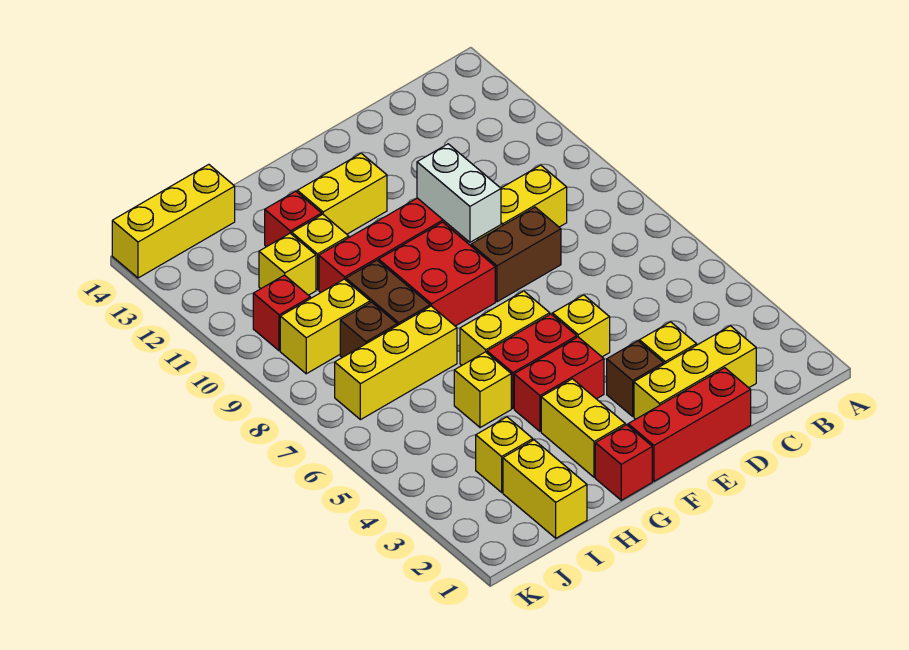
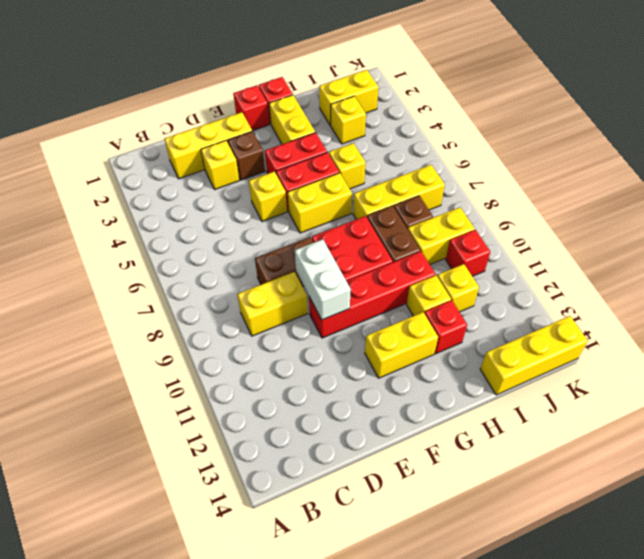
red brick D1:F1 level 1 -> red brick F1 level 1
yellow brick I1:I2 level 1 -> yellow brick I2:J2 level 1

